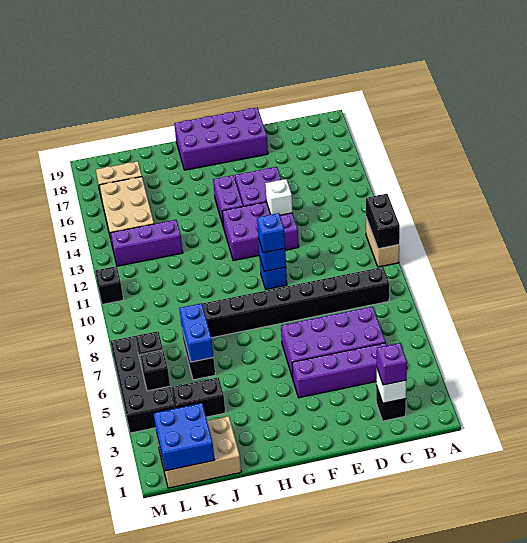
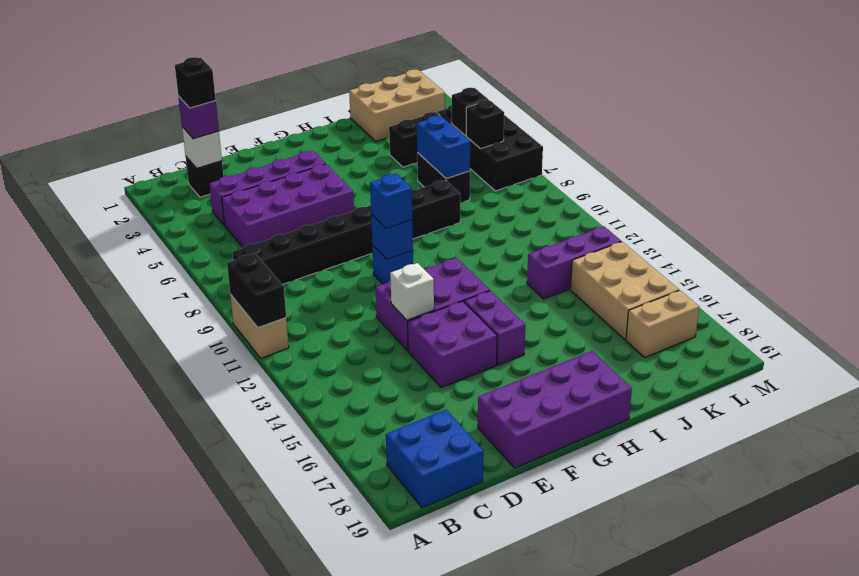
blue brick K1:L2 level 2 -> blue brick B18:C19 level 1
black brick M11 level 1 -> black brick C2 level 4

